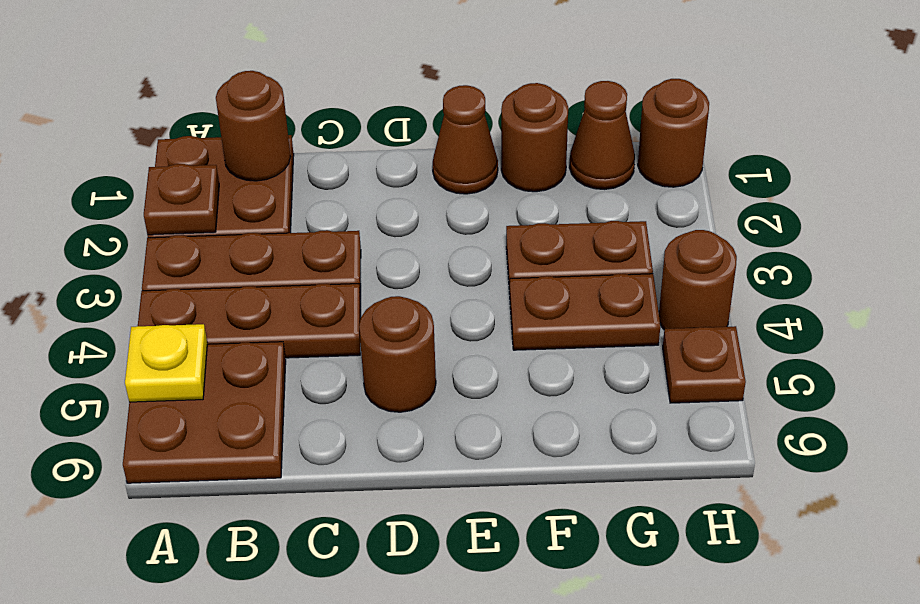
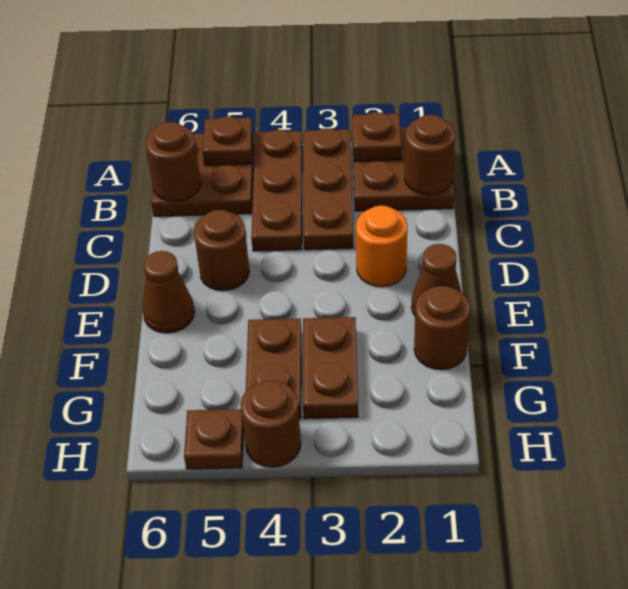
yellow plate A5 level 2 -> brown plate A5 level 2
none -> orange round brick D2 level 1
brown cone G1 level 1 -> brown cone E6 level 1
brown round brick H1 level 1 -> brown round brick B6 level 2

